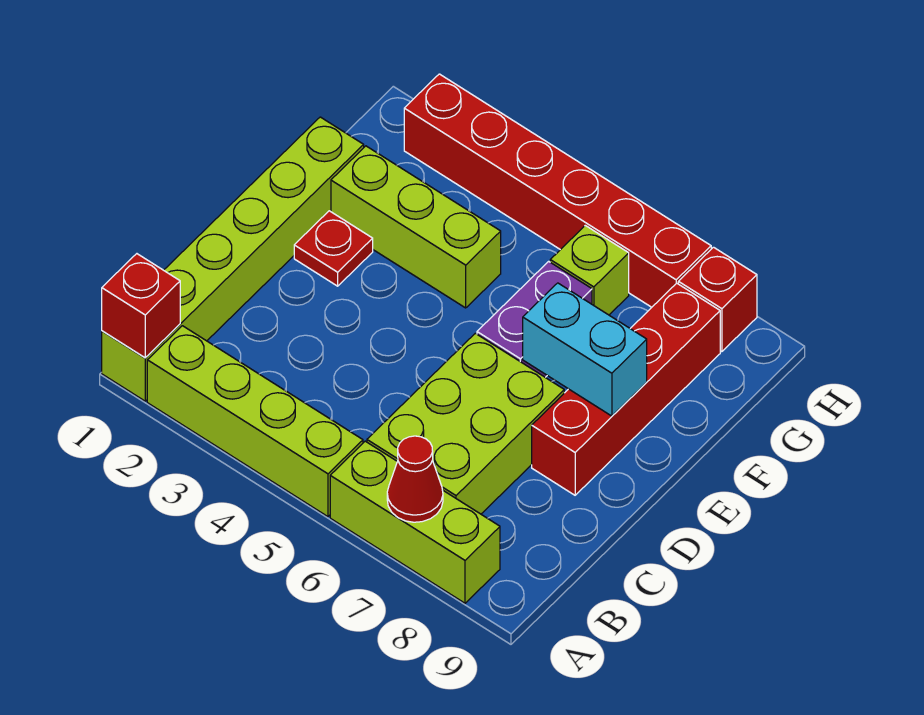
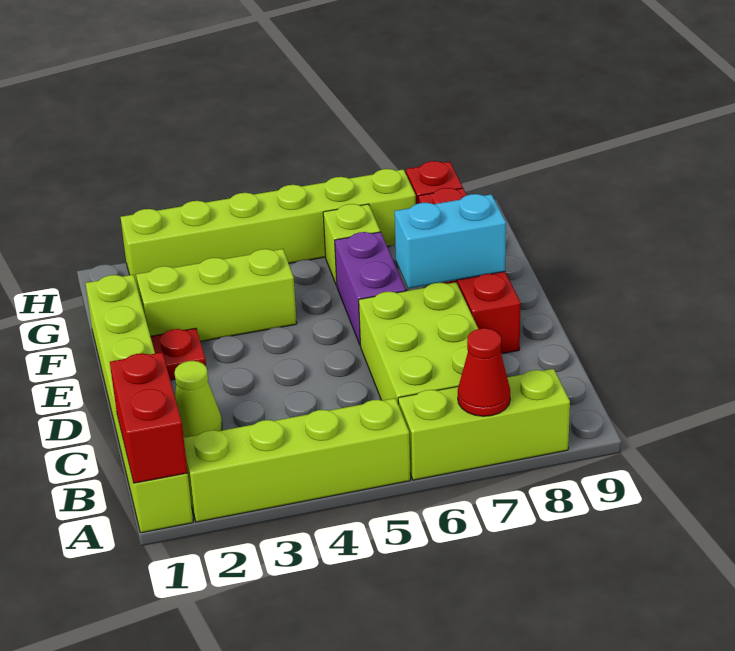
red brick A1 level 2 -> red brick A1:B1 level 2
none -> lime cone C2 level 1
red brick H2:H7 level 1 -> lime brick H2:H7 level 1

